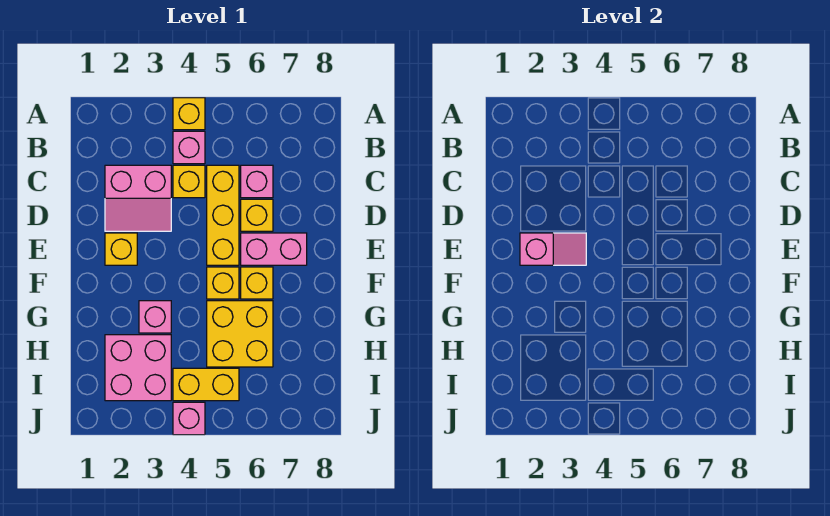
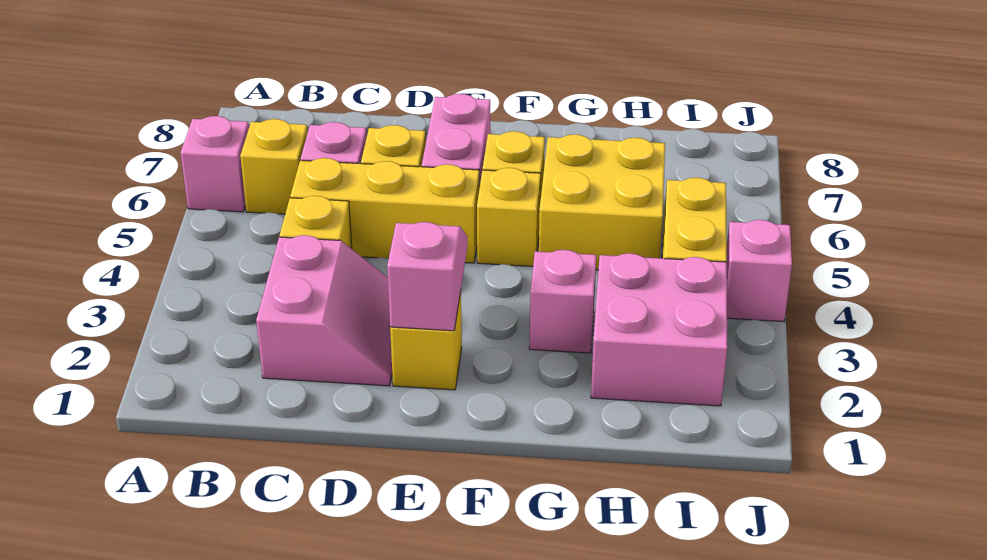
yellow brick A4 level 1 -> yellow brick B6 level 1
pink brick B4 level 1 -> pink brick A6 level 1

